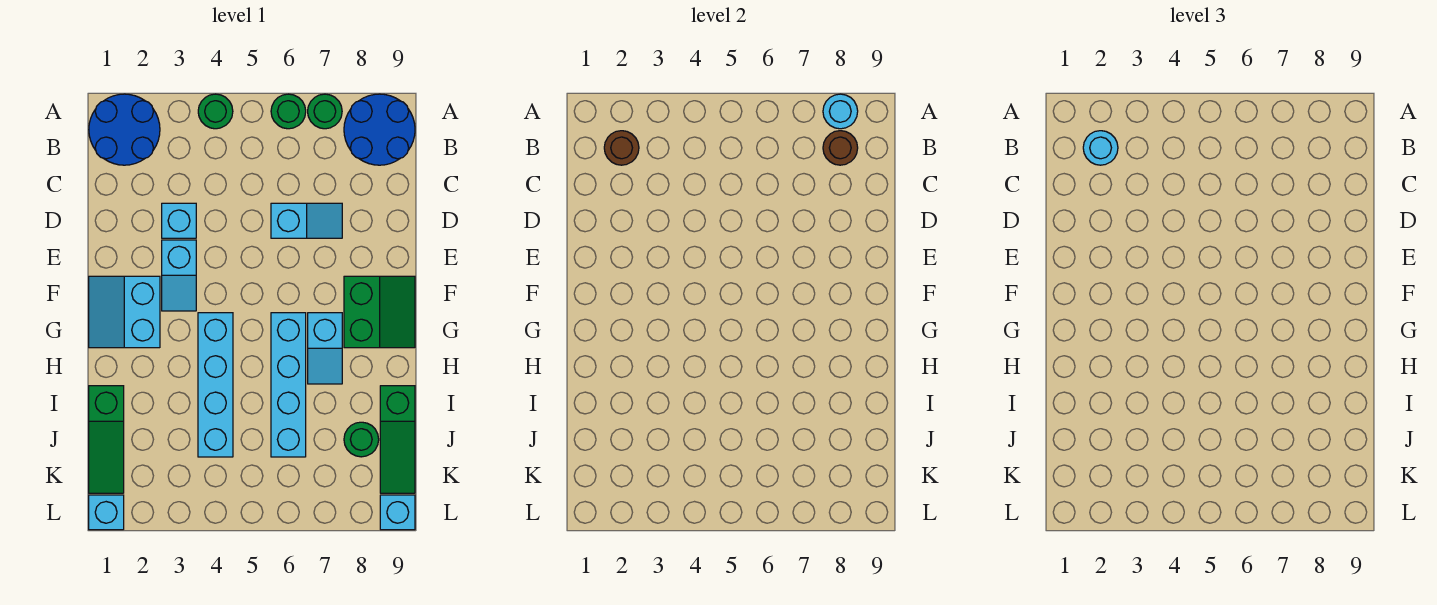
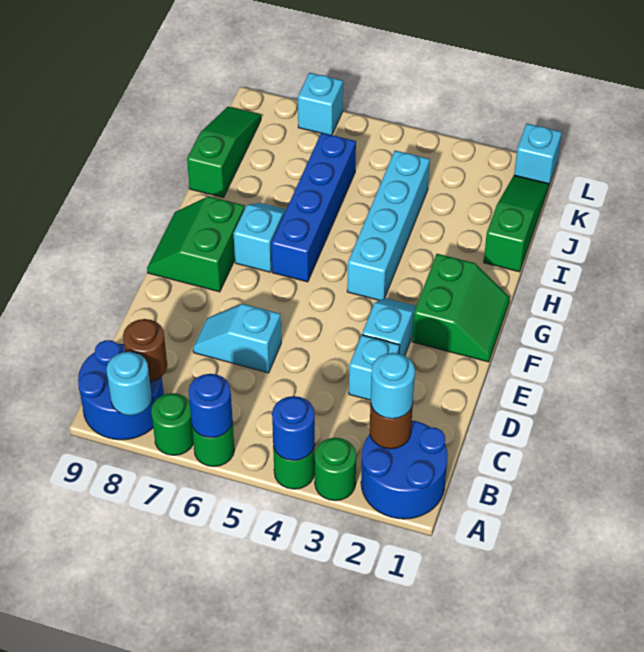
none -> blue round brick A4 level 2
none -> blue round brick A6 level 2
cyan slope F1:G2 level 1 top 2 -> green slope F1:G2 level 1 top 2
cyan brick G6:J6 level 1 -> blue brick G6:J6 level 1
green round brick J8 level 1 -> green round brick A3 level 1
cyan brick L9 level 1 -> cyan brick L7 level 1

